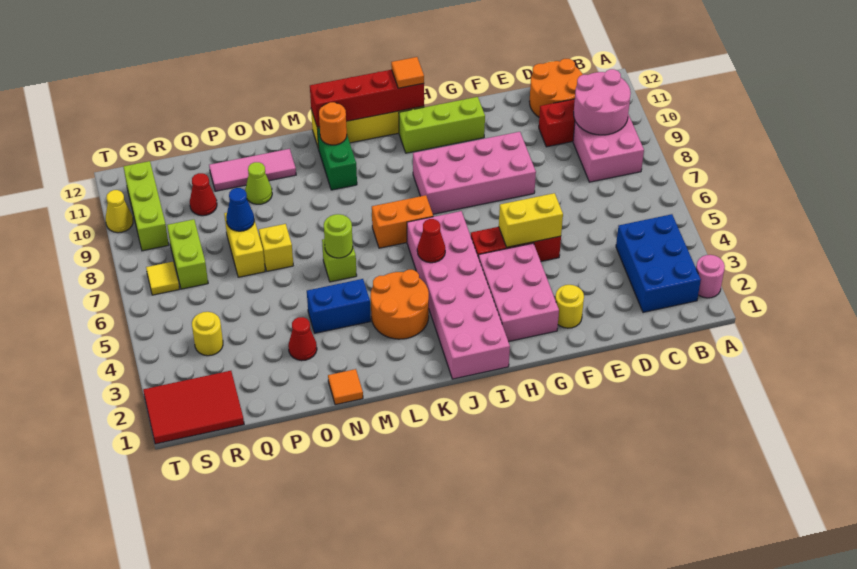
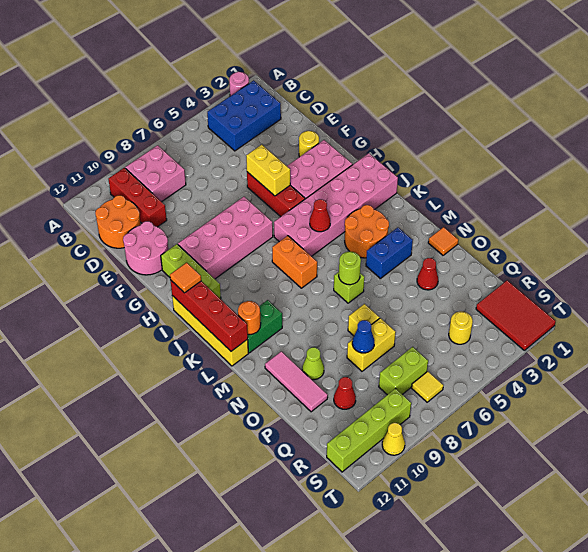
pink round brick B9:C10 level 2 -> pink round brick E11:F12 level 1
pink brick F8:I9 level 1 -> pink brick G7:H10 level 1
blue brick M4:N4 level 1 -> blue brick M3:M4 level 1
lime brick S9:S11 level 1 -> lime brick S9:S12 level 1

